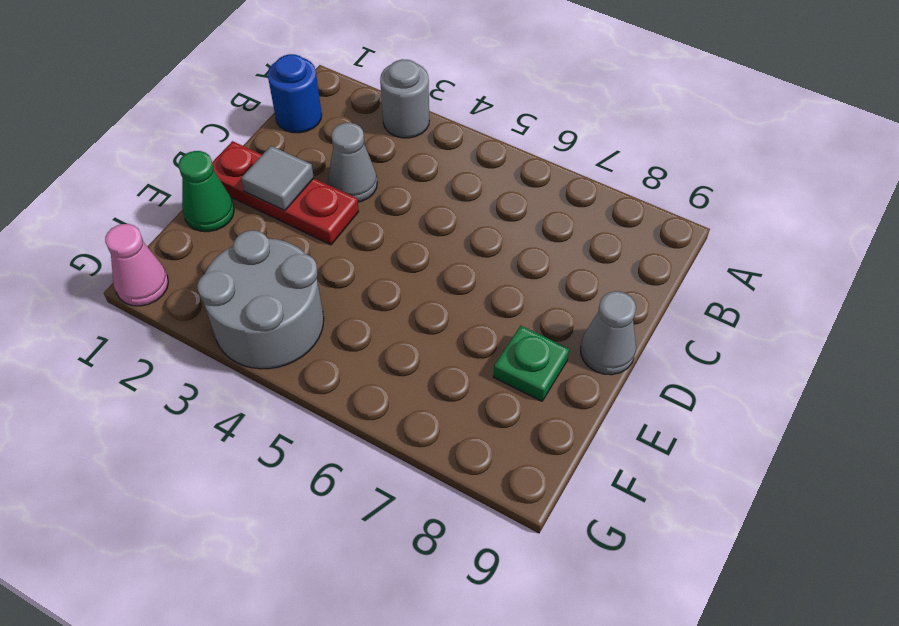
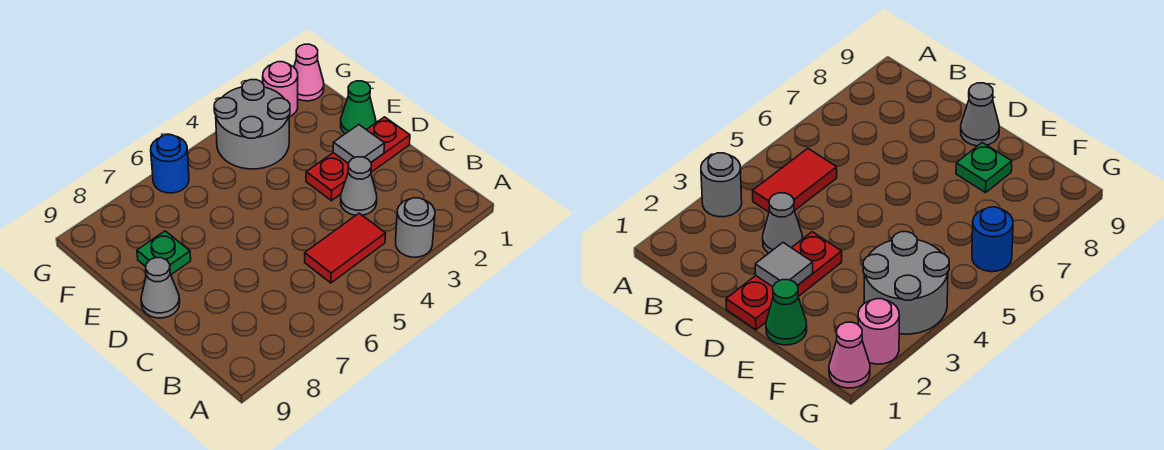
blue round brick B1 level 1 -> blue round brick G6 level 1
none -> red tile B4:B5 level 1
none -> pink round brick G2 level 1

